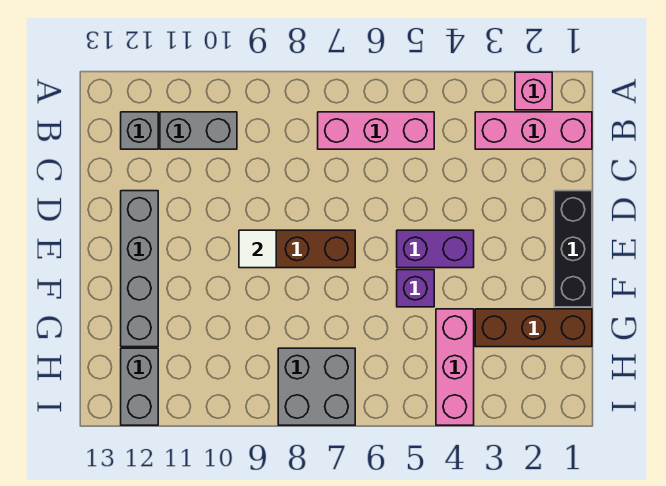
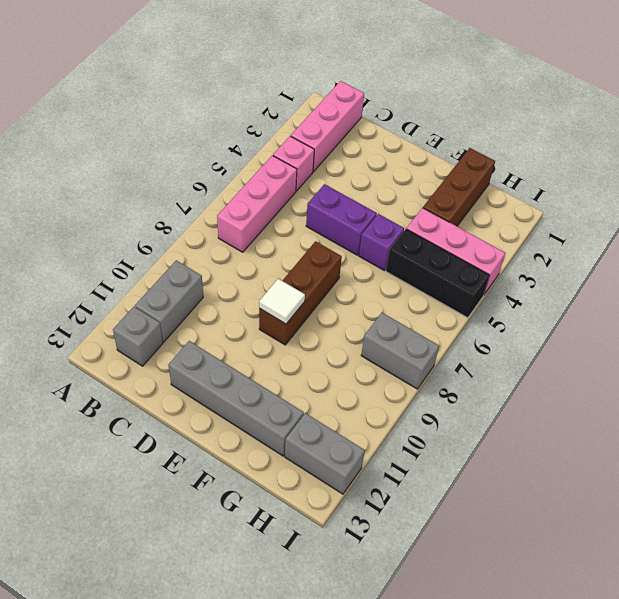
pink brick A2 level 1 -> pink brick B4 level 1
black brick D1:F1 level 1 -> black brick G5:I5 level 1
purple brick E4:E5 level 1 -> purple brick D5:E5 level 1
grey brick H7:I8 level 1 -> grey brick H8:I8 level 1

